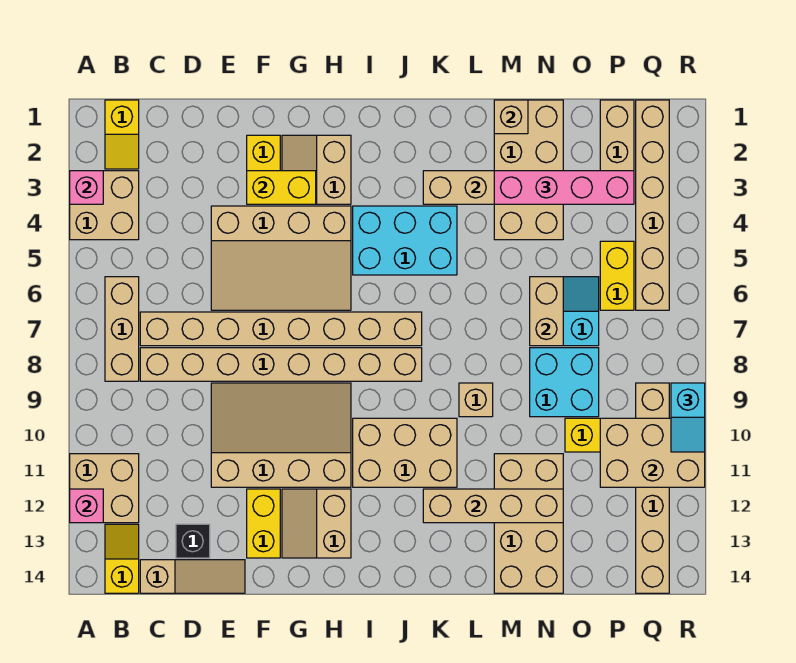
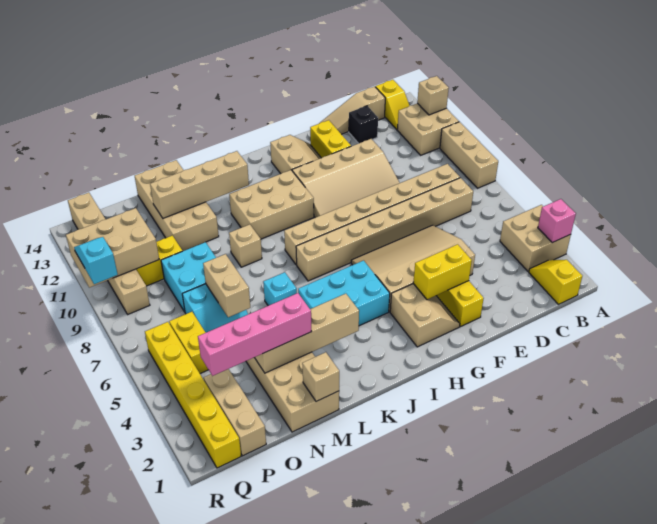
pink brick A12 level 2 -> tan brick A12 level 2
tan brick B6:B8 level 1 -> tan brick A8:A10 level 1
none -> cyan brick L6 level 1
tan brick Q1:Q6 level 1 -> yellow brick Q1:Q6 level 1

